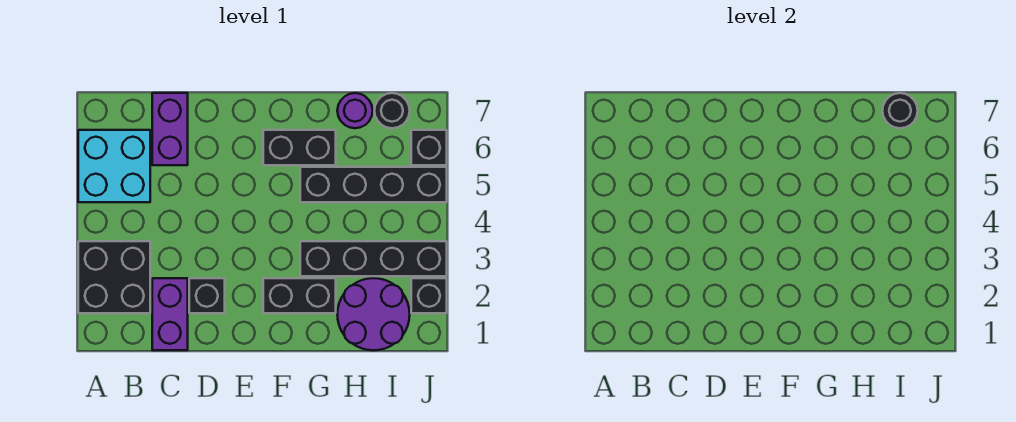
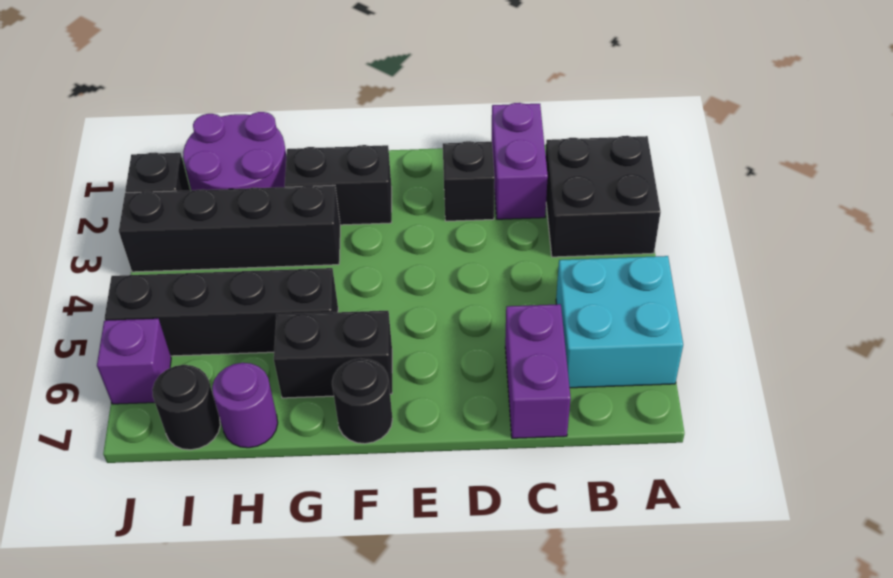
black round brick I7 level 2 -> black round brick F7 level 1
black brick J6 level 1 -> purple brick J6 level 1

